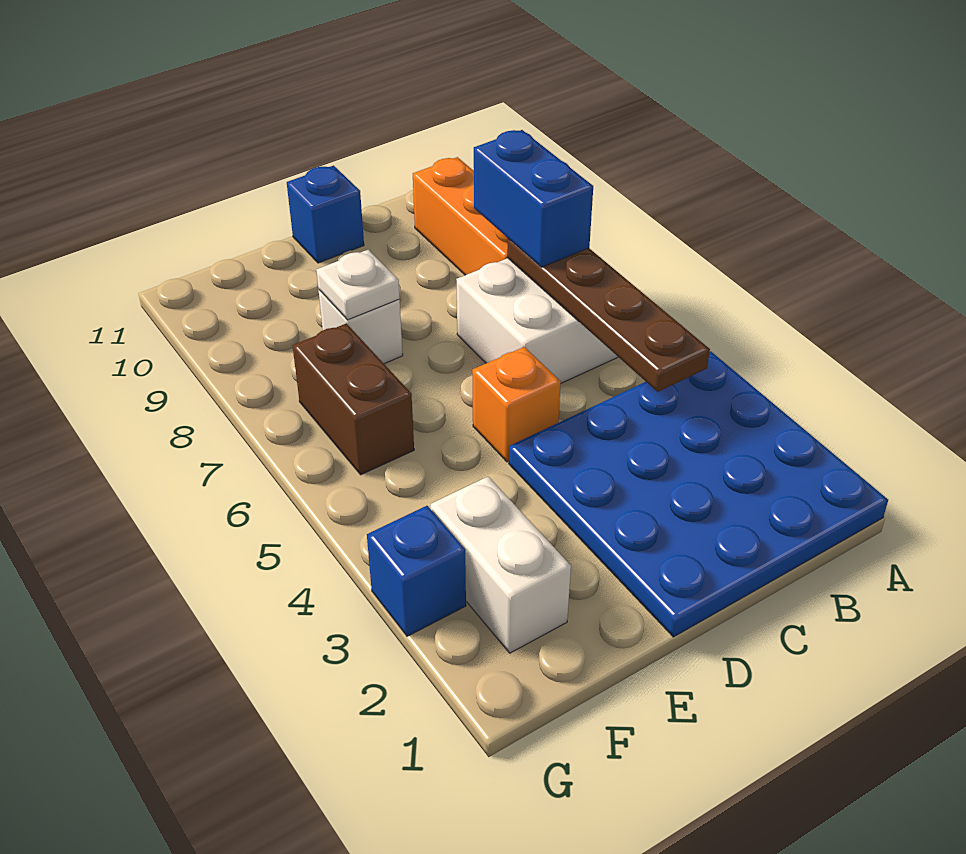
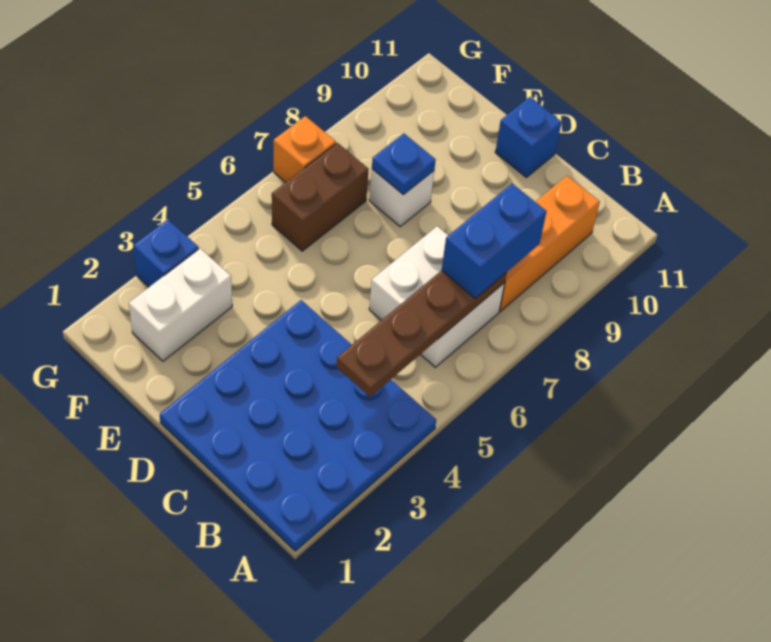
orange brick D5 level 1 -> orange brick G7 level 1
white plate E8 level 2 -> blue plate E8 level 2

